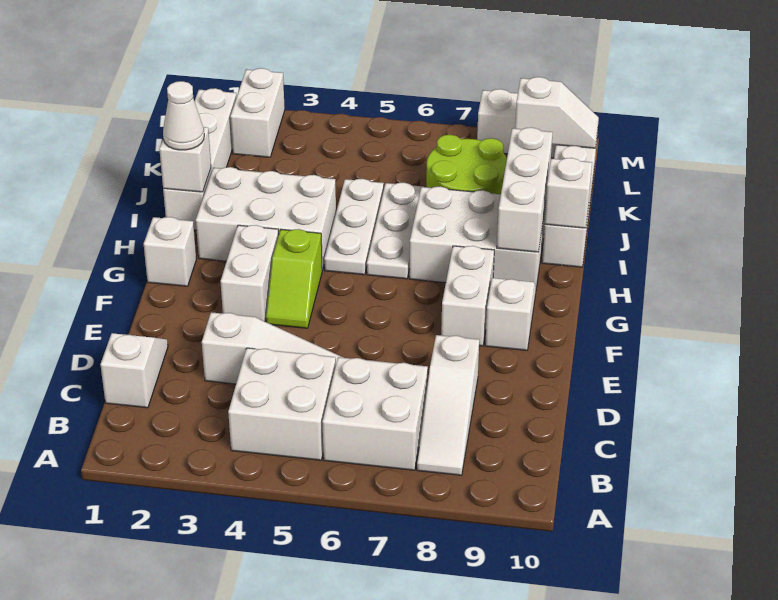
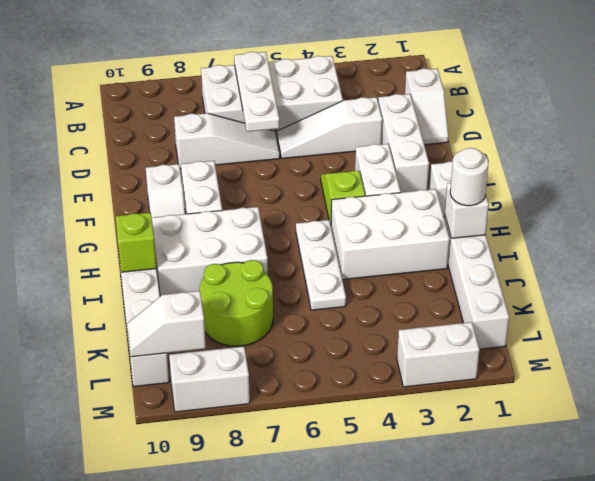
white slope B8:D8 level 1 top D -> white slope D6:D8 level 1 top 8
white plate H6:J6 level 1 -> white plate B6:D6 level 2
white brick H9:J9 level 2 -> white brick D2:F2 level 1
white cone I1 level 3 -> white round brick I1 level 3
white brick I10 level 2 -> lime brick I10 level 2
white brick L2:M2 level 1 -> white brick M2:M3 level 1

